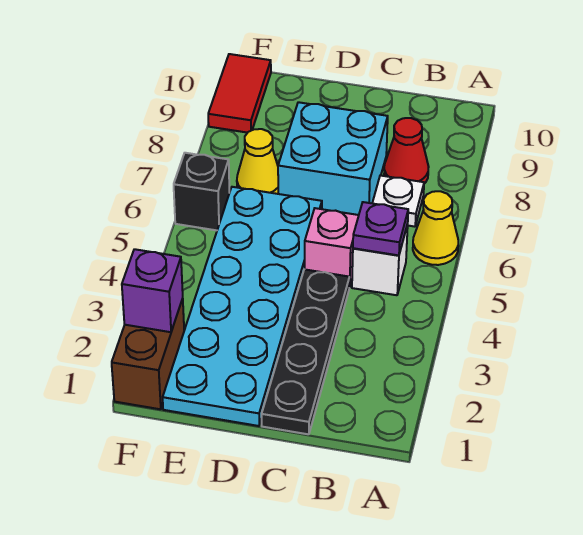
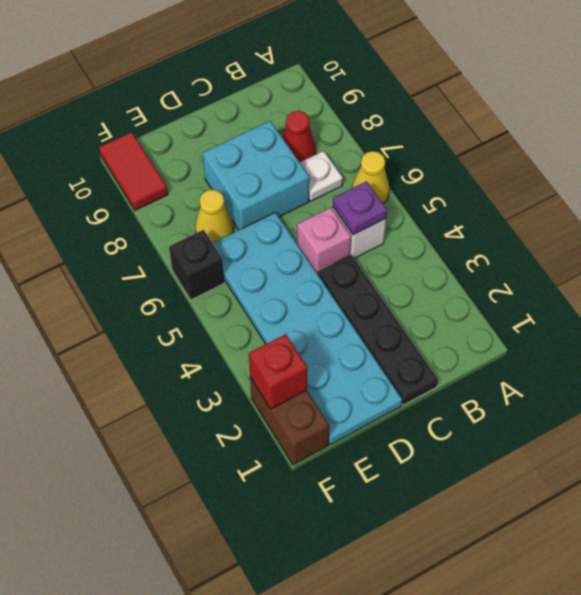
purple brick F2 level 2 -> red brick F2 level 2

